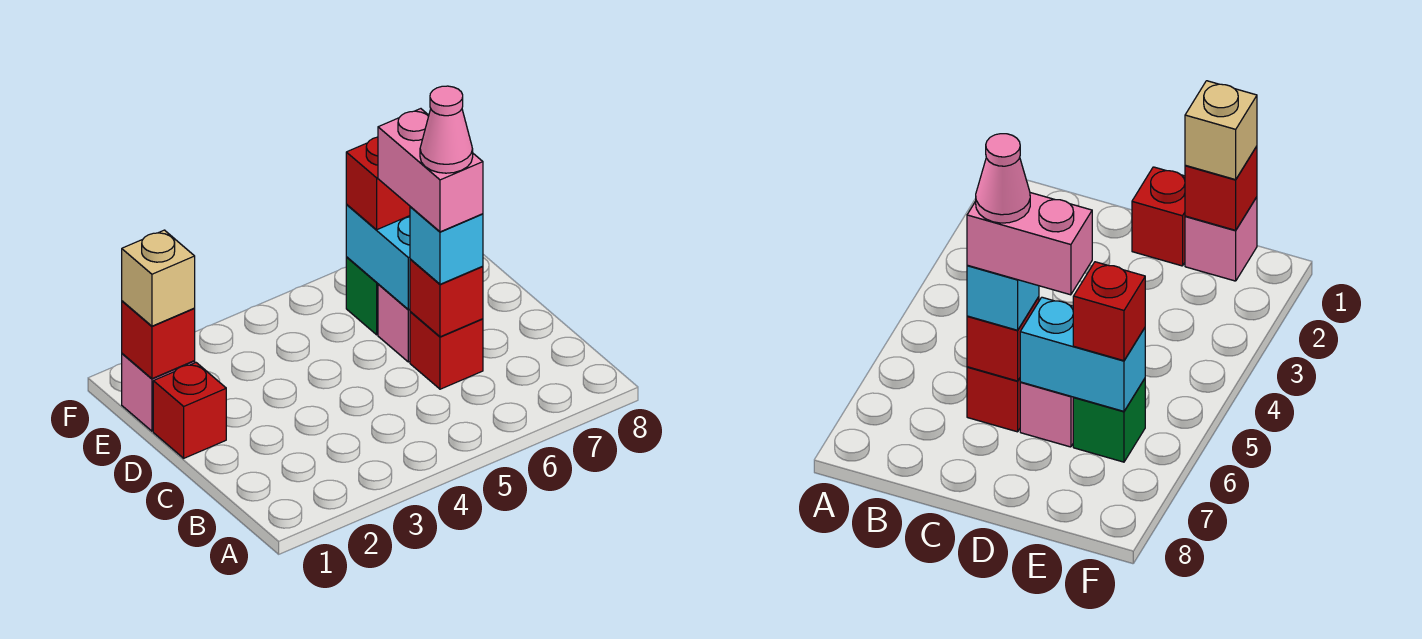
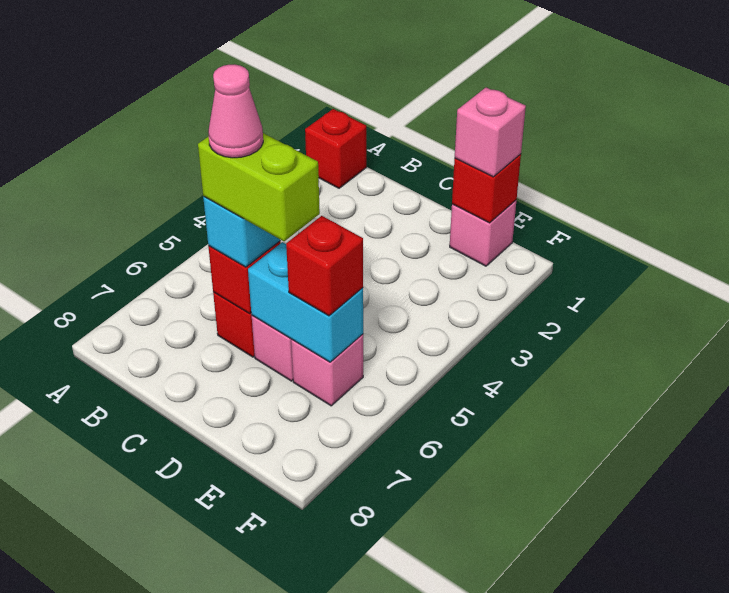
pink brick C6:D6 level 4 -> lime brick C6:D6 level 4
red brick D1 level 1 -> red brick A1 level 1
tan brick E1 level 3 -> pink brick E1 level 3
green brick E6 level 1 -> pink brick E6 level 1

